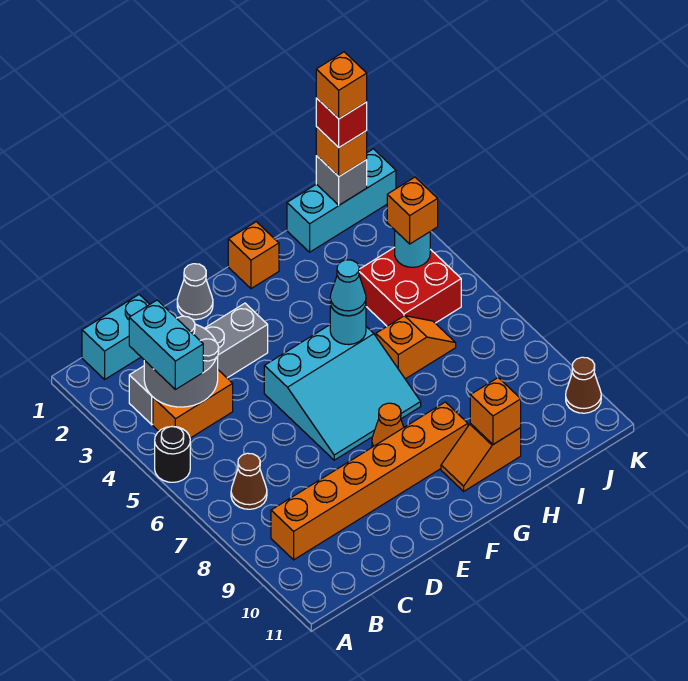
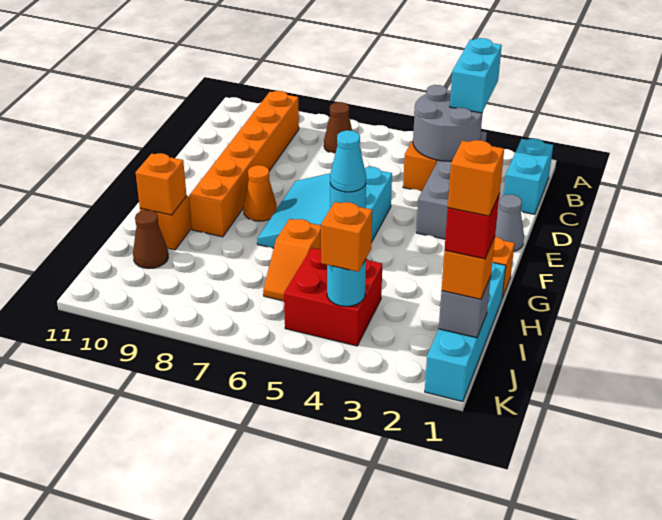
black round brick A5 level 1 -> none
cyan brick B3:B4 level 3 -> cyan brick A3:B3 level 3
cyan brick I1:K1 level 1 -> cyan brick H1:K1 level 1
brown cone K10 level 1 -> brown cone I10 level 1

